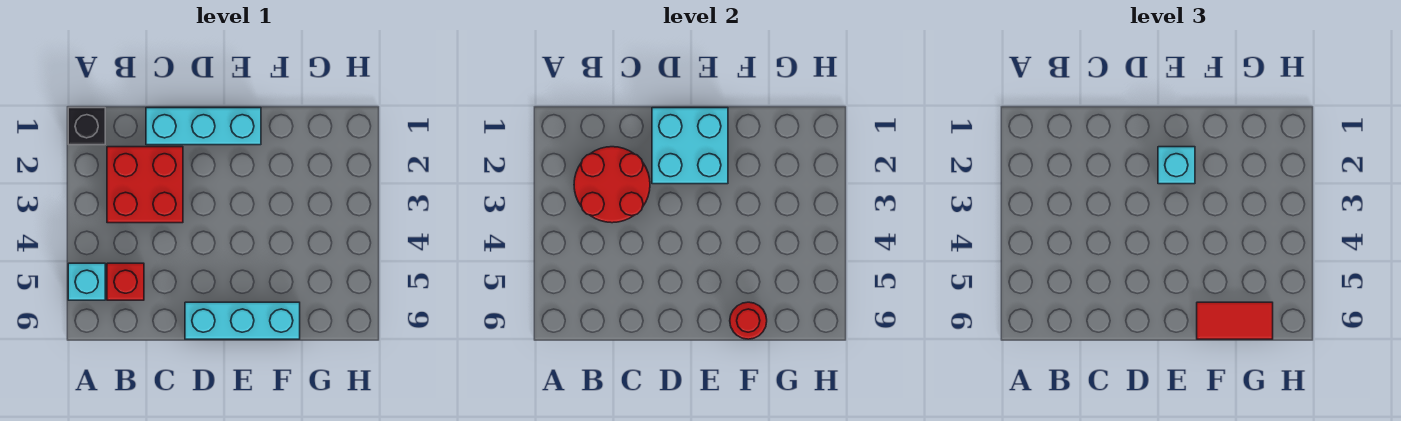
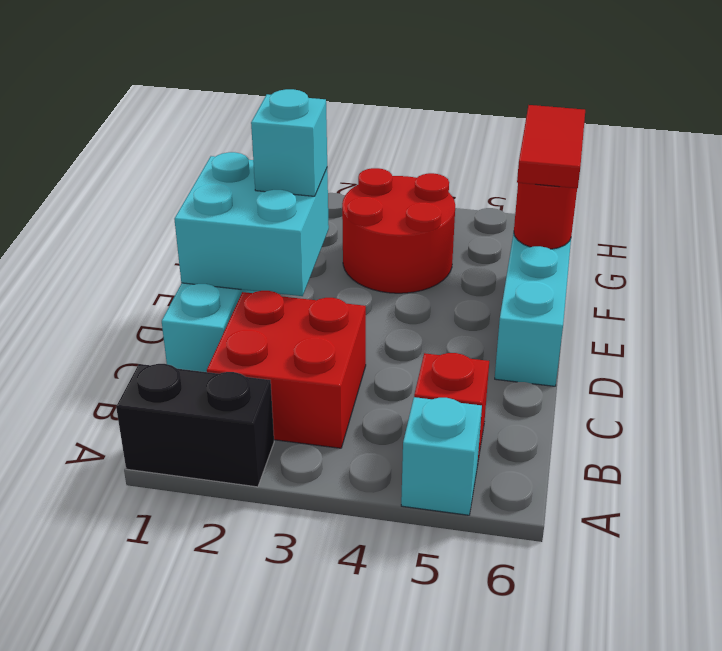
black brick A1 level 1 -> black brick A1:A2 level 1
red round brick B2:C3 level 2 -> red round brick F3:G4 level 1

